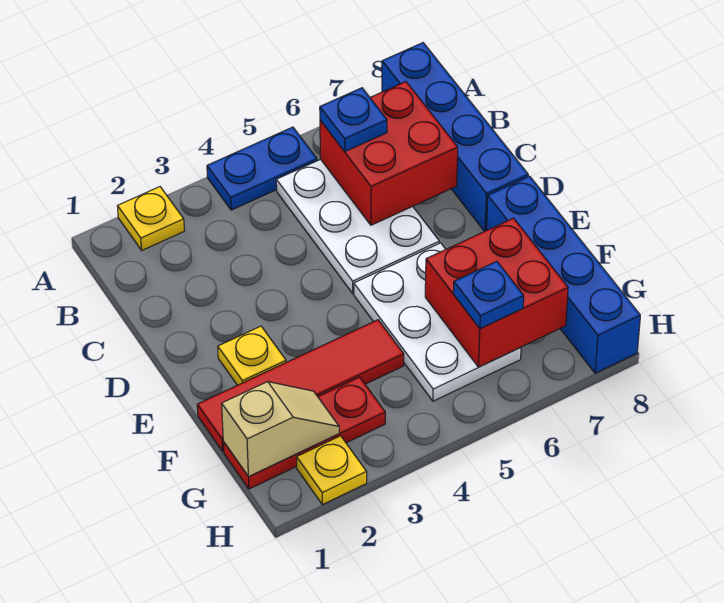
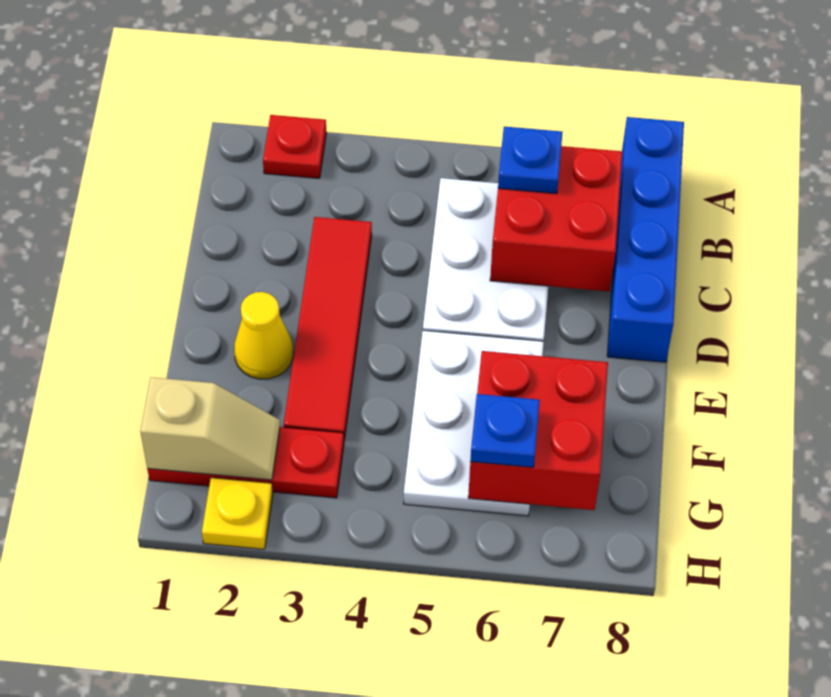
yellow plate A2 level 1 -> red plate A2 level 1
blue plate A4:A5 level 1 -> none
yellow plate E2 level 1 -> yellow cone E2 level 1
blue brick E8:H8 level 1 -> none
red tile F1:F4 level 1 -> red tile C3:F3 level 1

